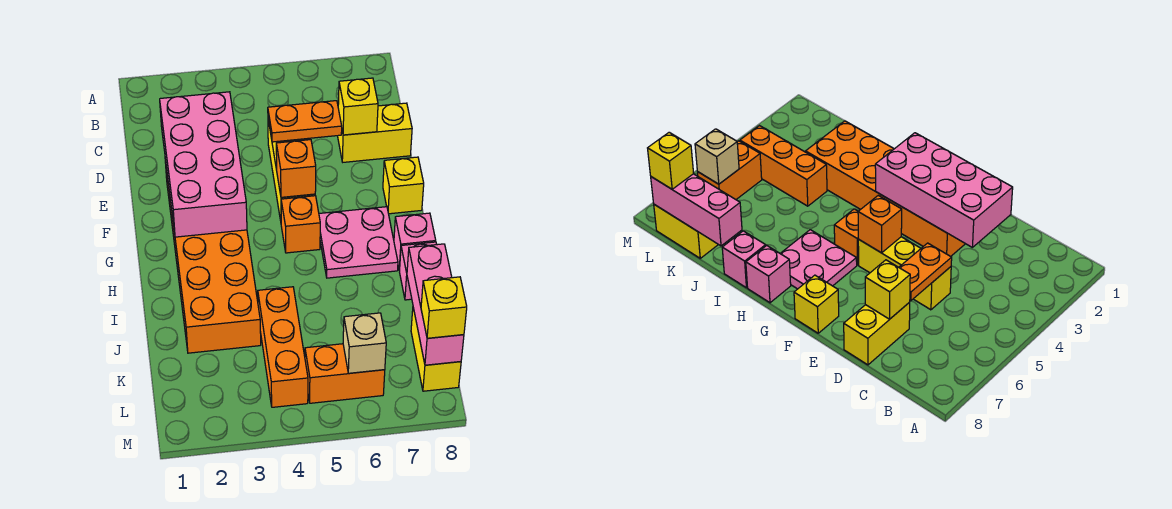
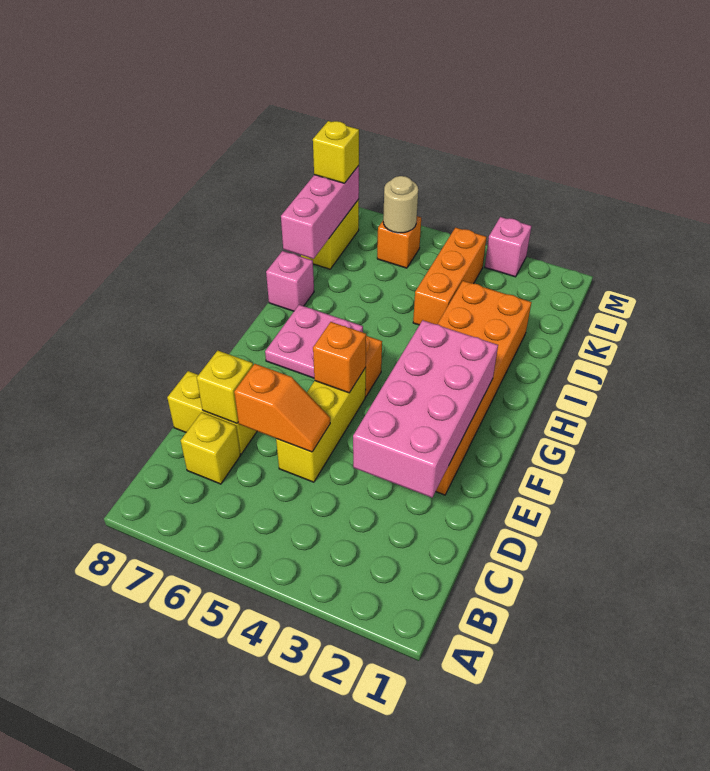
orange plate D5:D6 level 2 -> orange slope D5:D6 level 2 top 6
yellow brick F8 level 1 -> yellow brick C7 level 1
pink brick H8 level 1 -> pink brick M3 level 1
orange brick L5:L6 level 1 -> orange brick L6 level 1
tan brick L6 level 2 -> tan round brick L6 level 2

